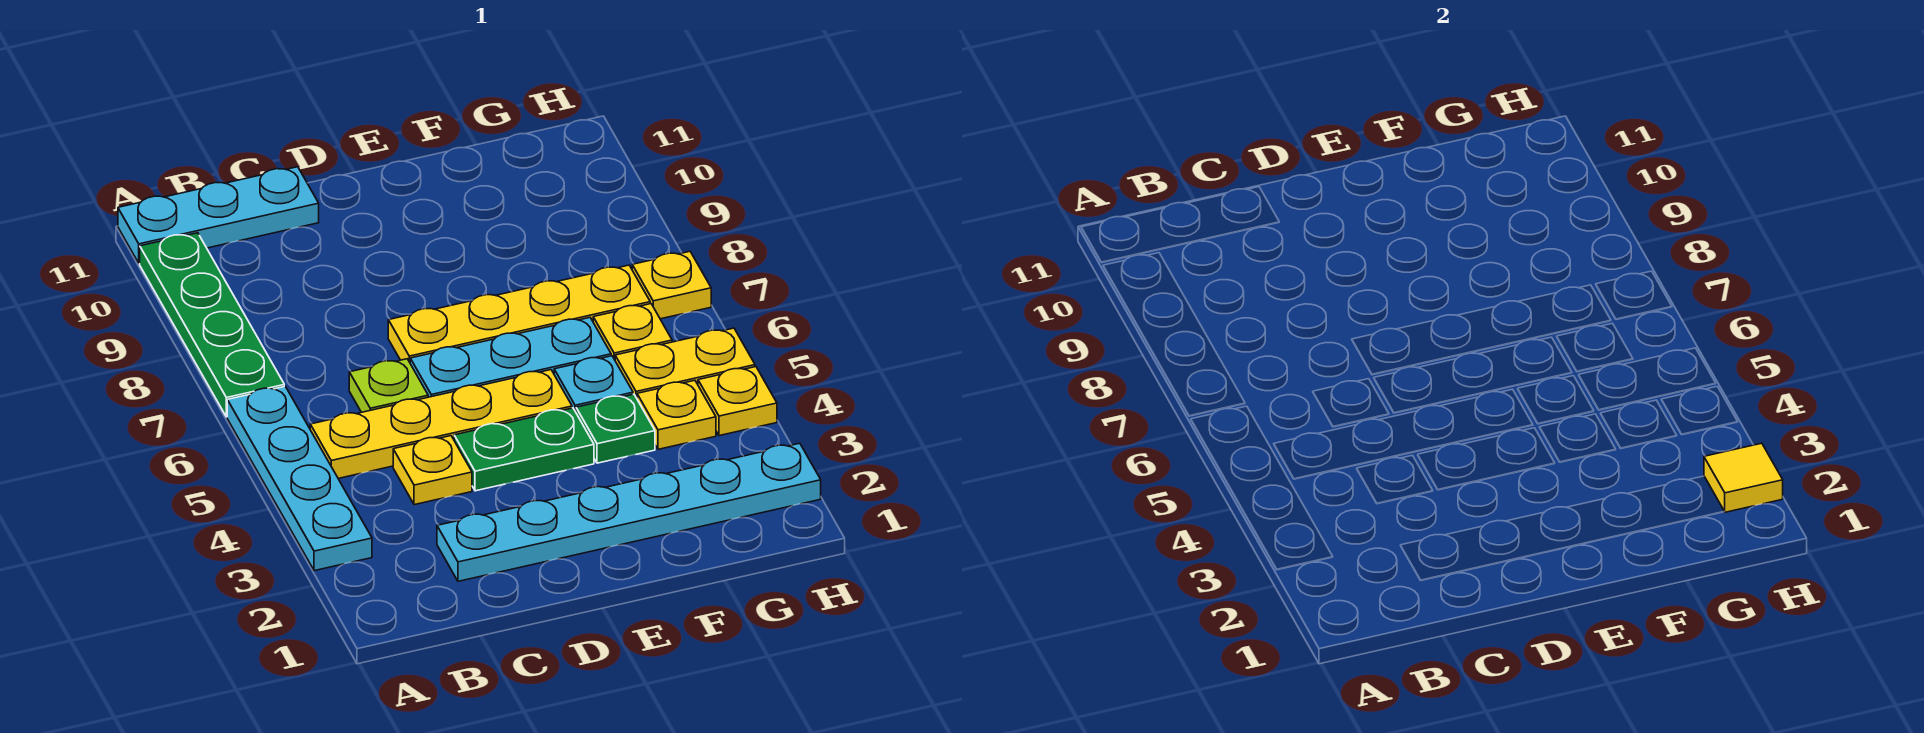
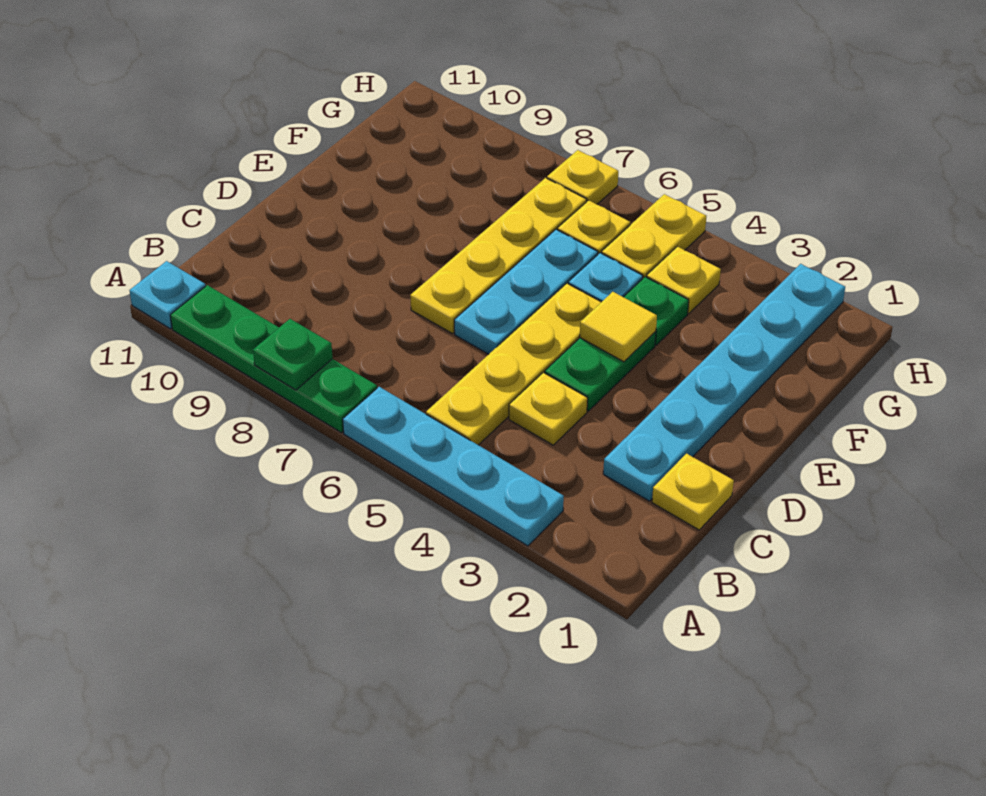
none -> green plate A8 level 2
cyan plate A11:C11 level 1 -> cyan plate A11 level 1
lime plate C6 level 1 -> none
yellow tile H2 level 2 -> yellow tile E4 level 2
yellow plate H4 level 1 -> yellow plate C1 level 1

